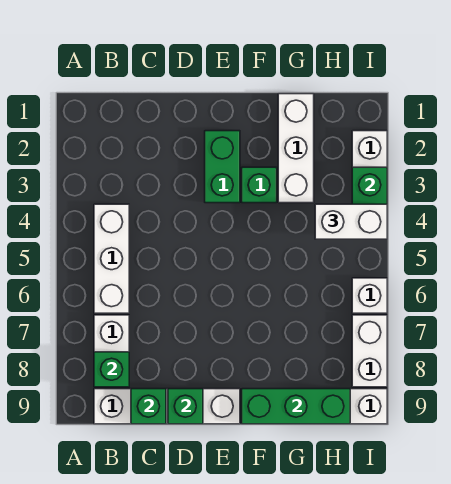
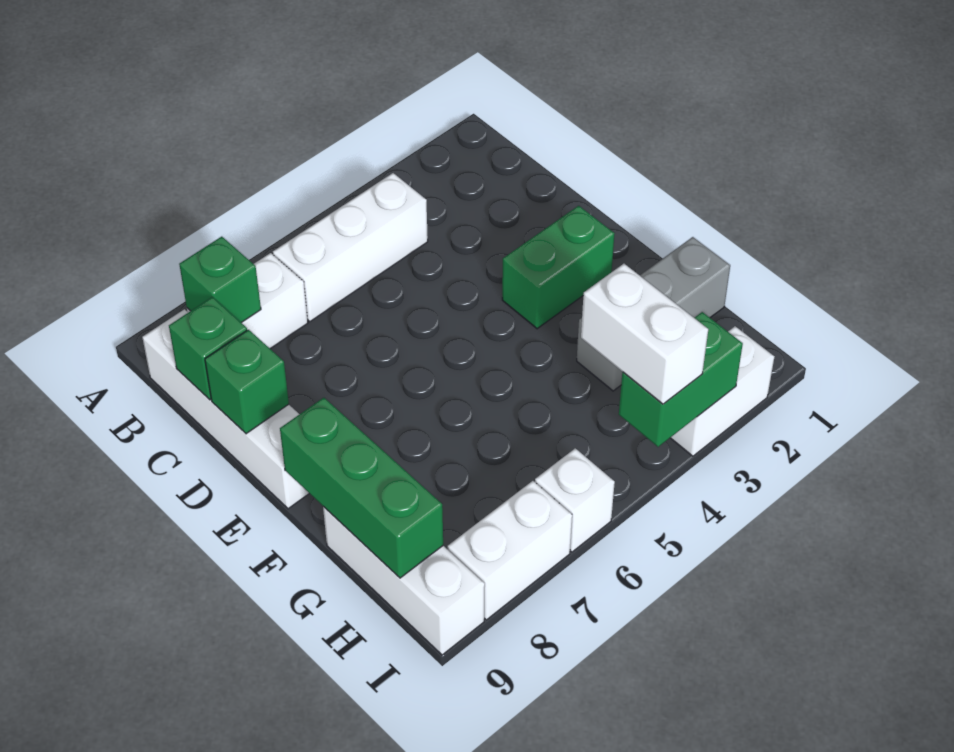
green brick F3 level 1 -> none
white brick G1:G3 level 1 -> grey brick G1:G3 level 1

